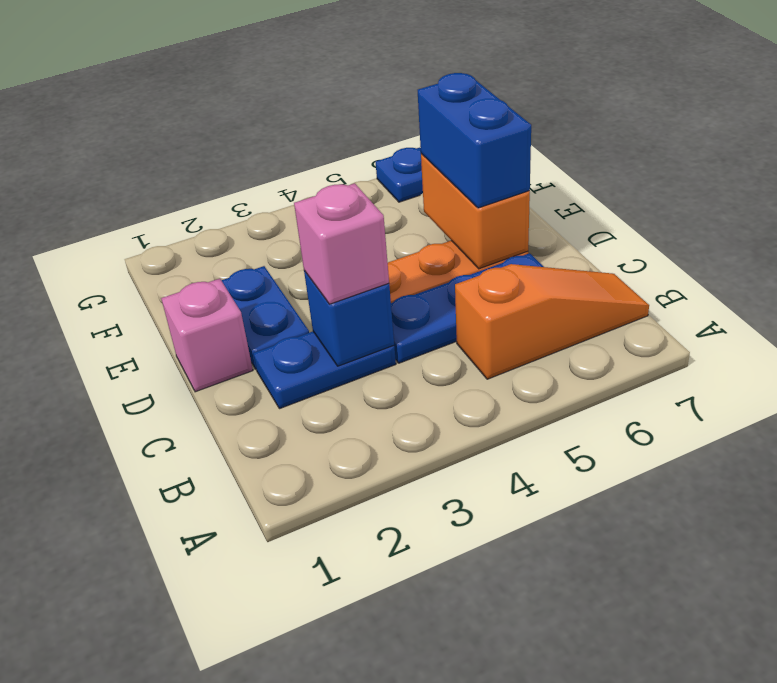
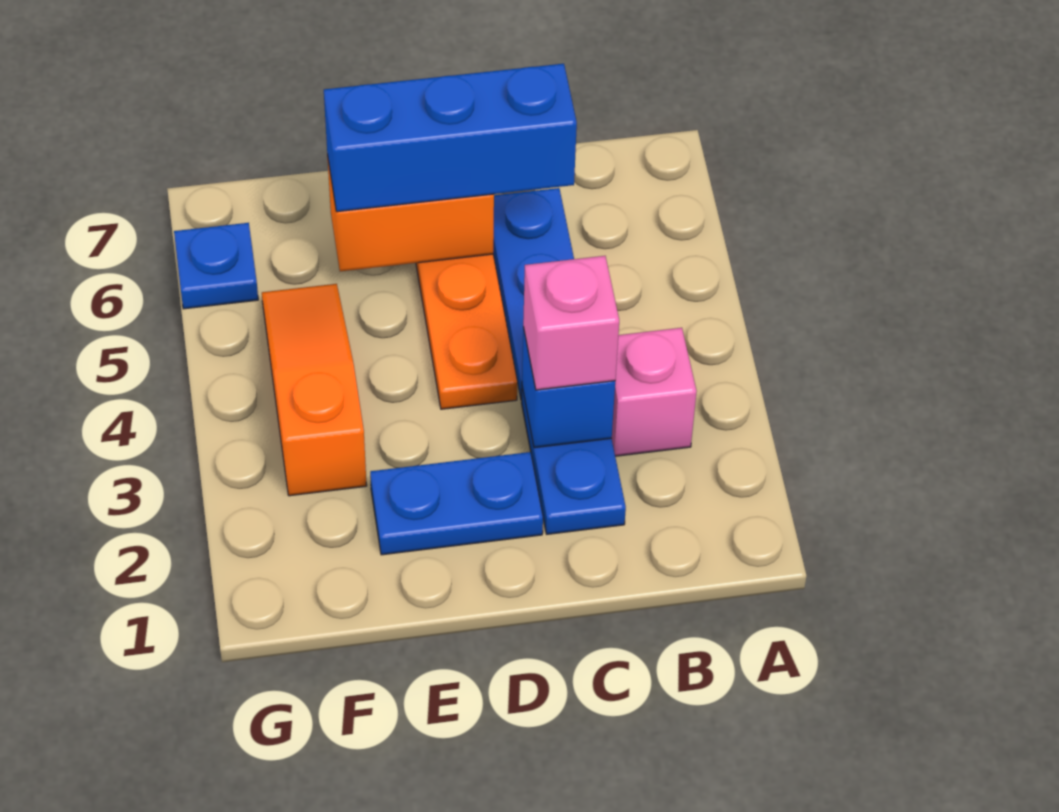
orange slope B5:B7 level 1 top 5 -> orange slope F3:F5 level 1 top 3
pink brick D1 level 1 -> pink brick B3 level 1
blue brick D6:E6 level 3 -> blue brick C6:E6 level 3

